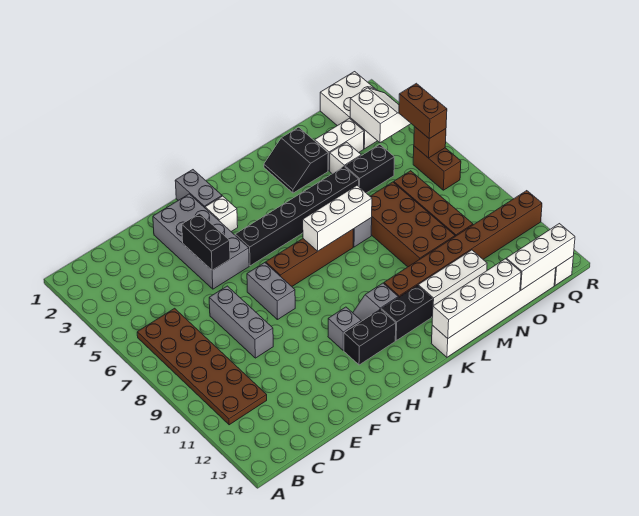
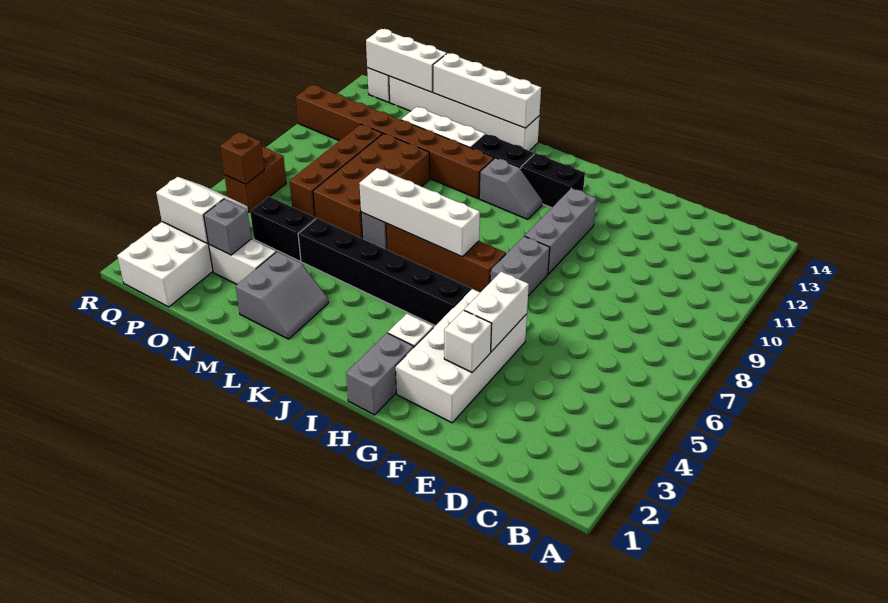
brown plate B6:C11 level 1 -> none
grey brick E7:E9 level 1 -> grey brick G9:G11 level 1
grey brick F2:G5 level 1 -> white brick F2:G5 level 1
black brick F4:F5 level 2 -> white brick F4:F5 level 2
grey brick H11 level 1 -> grey brick O3 level 2
white brick J7:L7 level 2 -> white brick I7:L7 level 2
black slope L2:M3 level 1 top M -> grey slope L2:M3 level 1 top M
white brick N4 level 1 -> white brick F3 level 2
white slope P3:Q4 level 2 top P -> white slope P3:Q4 level 2 top 3
brown brick Q5:Q6 level 3 -> none

